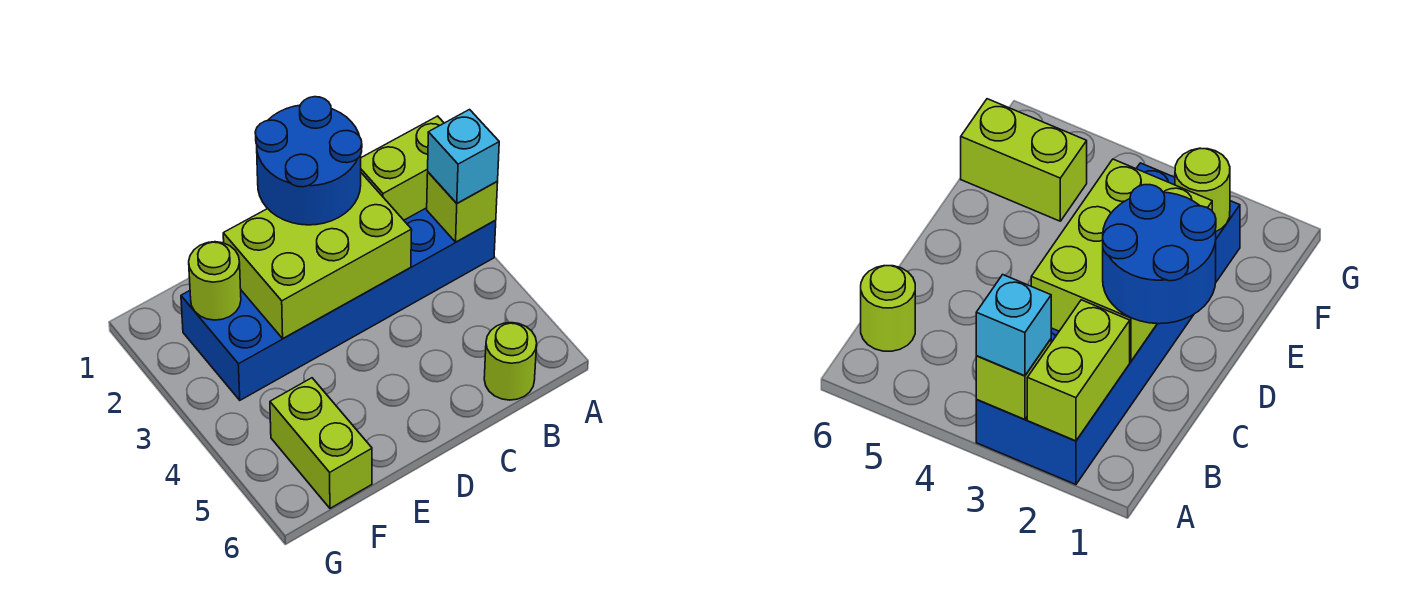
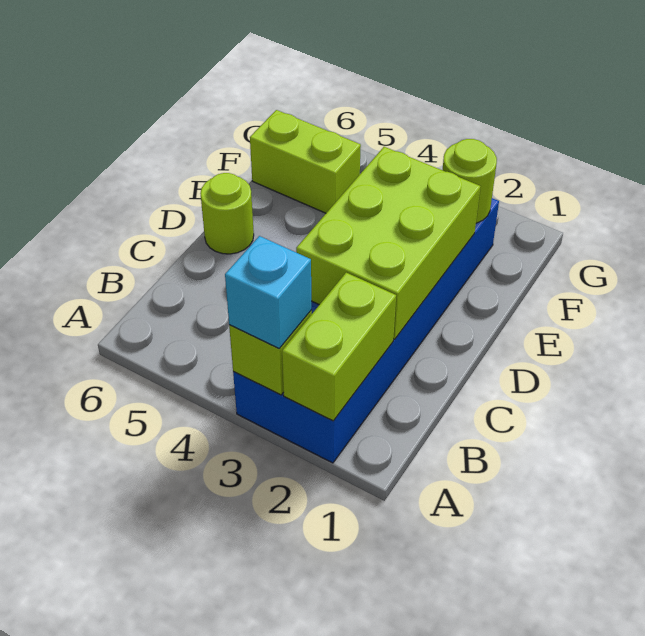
lime round brick B6 level 1 -> lime round brick D6 level 1
blue round brick C1:D2 level 3 -> none

